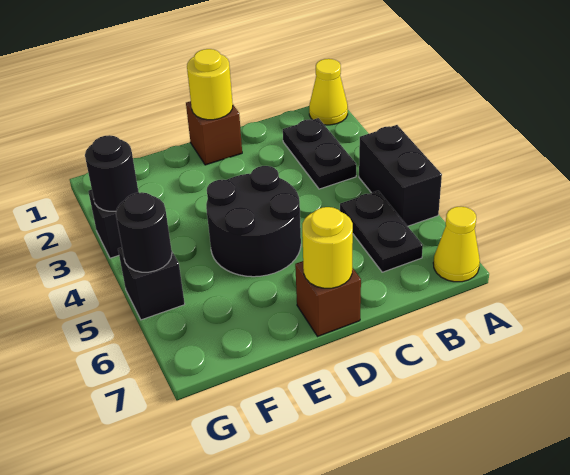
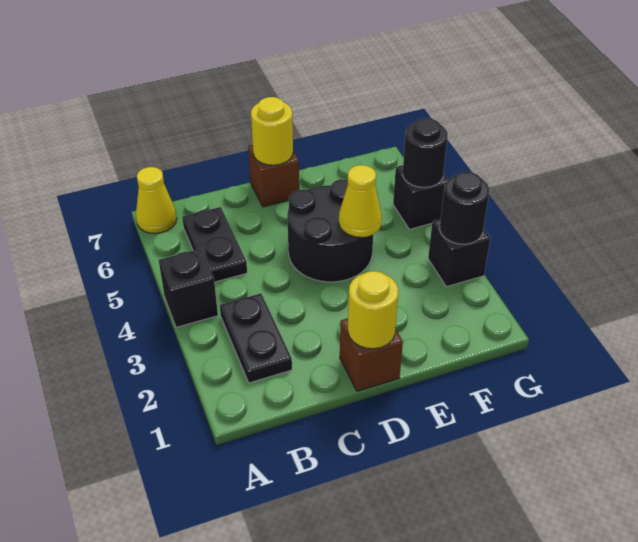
yellow cone A1 level 1 -> yellow cone E4 level 2
black brick A4:A5 level 1 -> black brick A4 level 1

